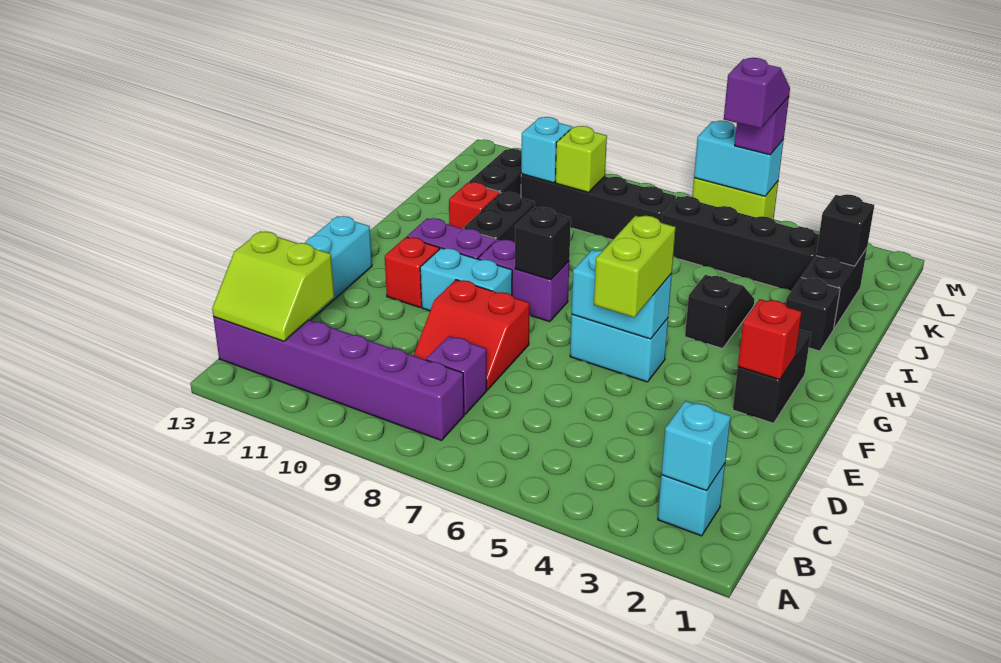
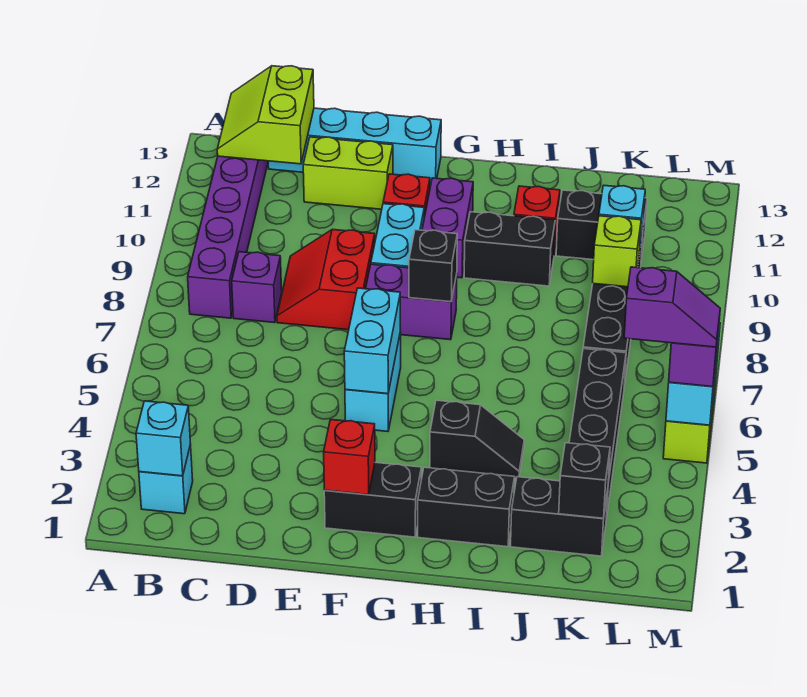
lime brick E5:F5 level 3 -> lime brick D12:E12 level 1
purple brick G8:G9 level 1 -> purple brick F8:G8 level 1
black brick I2 level 1 -> black brick H2:I2 level 1

